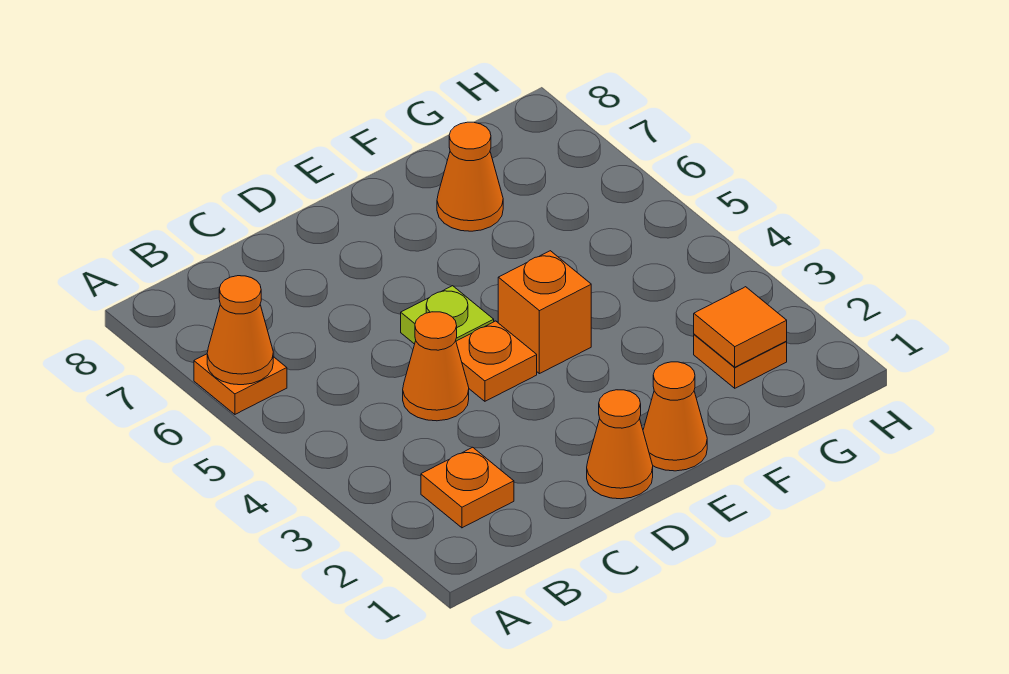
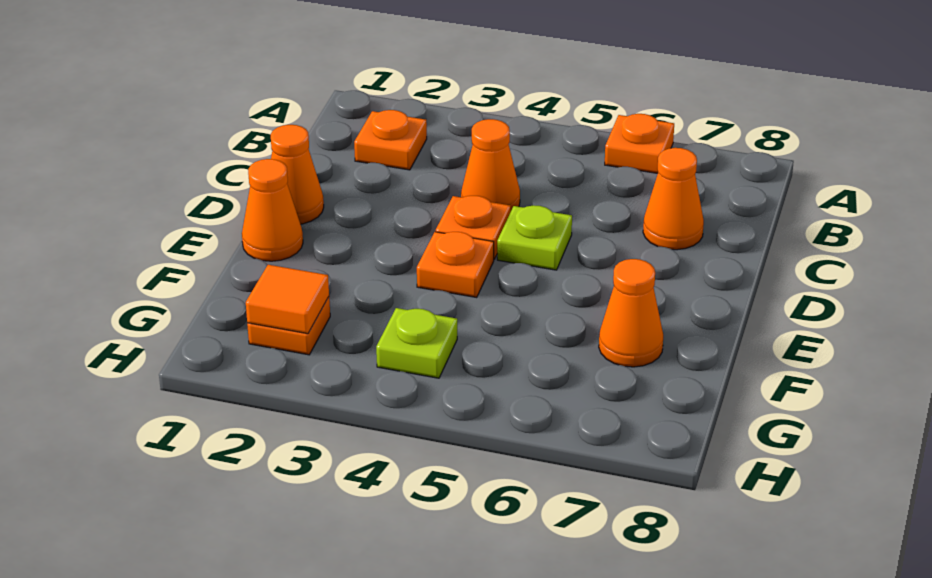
orange cone A6 level 2 -> orange cone C7 level 1
orange brick E4 level 1 -> orange plate E4 level 1
none -> lime plate G4 level 1

